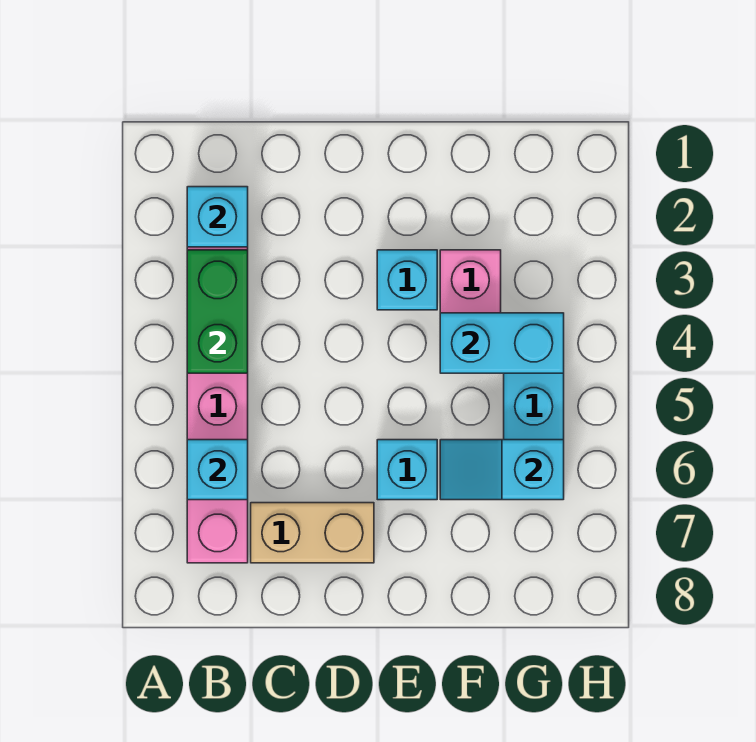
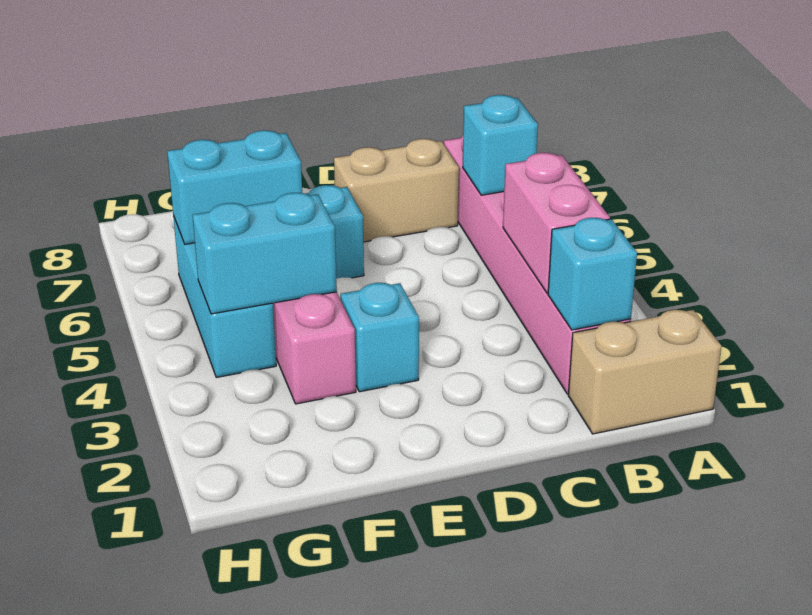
none -> tan brick A1:B1 level 1
green brick B3:B4 level 2 -> pink brick B3:B4 level 2
cyan slope F6:G6 level 2 top G -> cyan brick F6:G6 level 2

